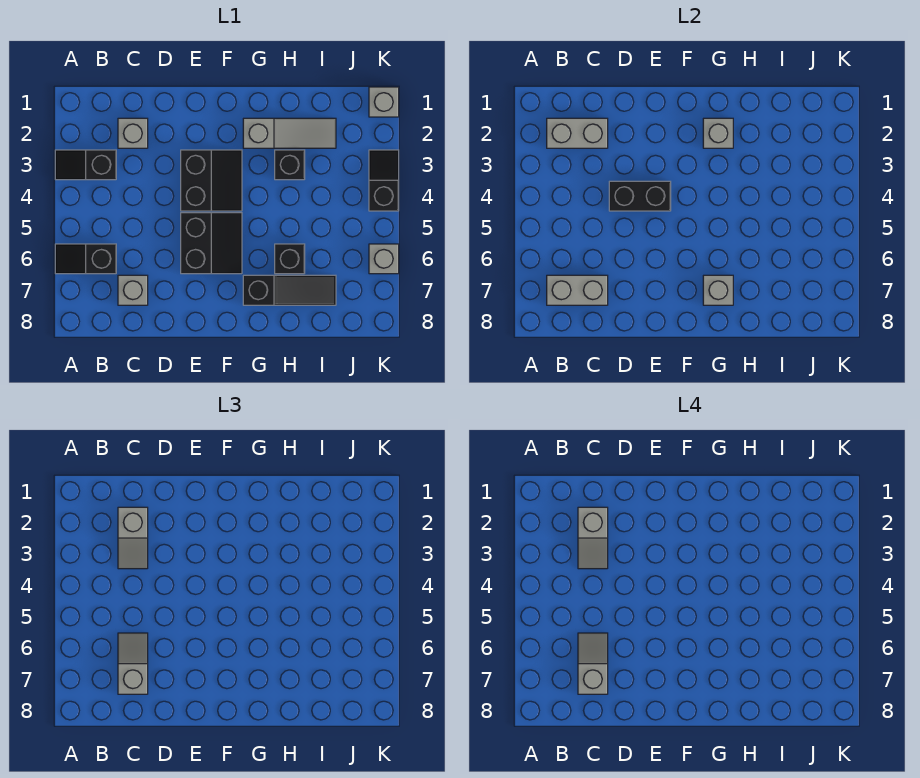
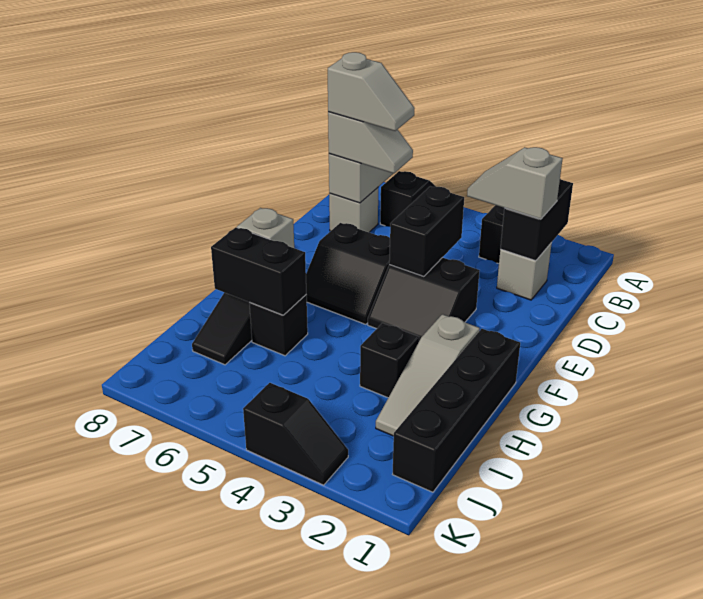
grey brick B2:C2 level 2 -> black brick B2:C2 level 2
grey slope C2:C3 level 4 top 2 -> none
none -> black brick G1:J1 level 1
grey brick G2 level 2 -> none
none -> black brick H6:H7 level 2
grey brick K1 level 1 -> none
grey brick K6 level 1 -> none

